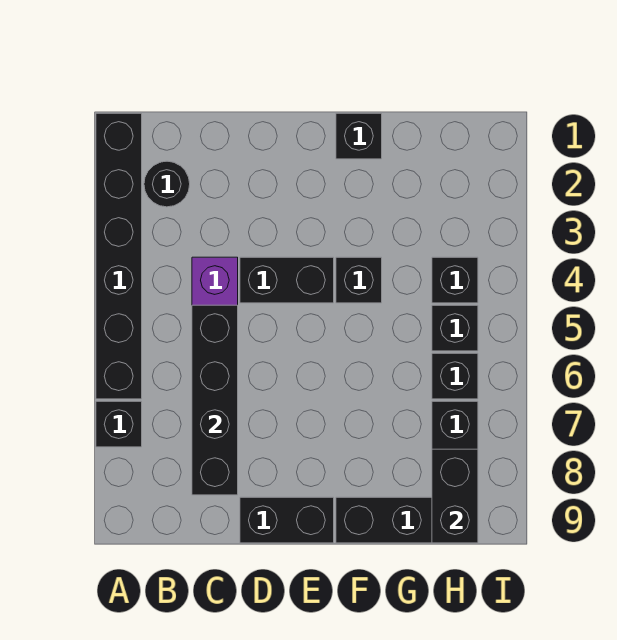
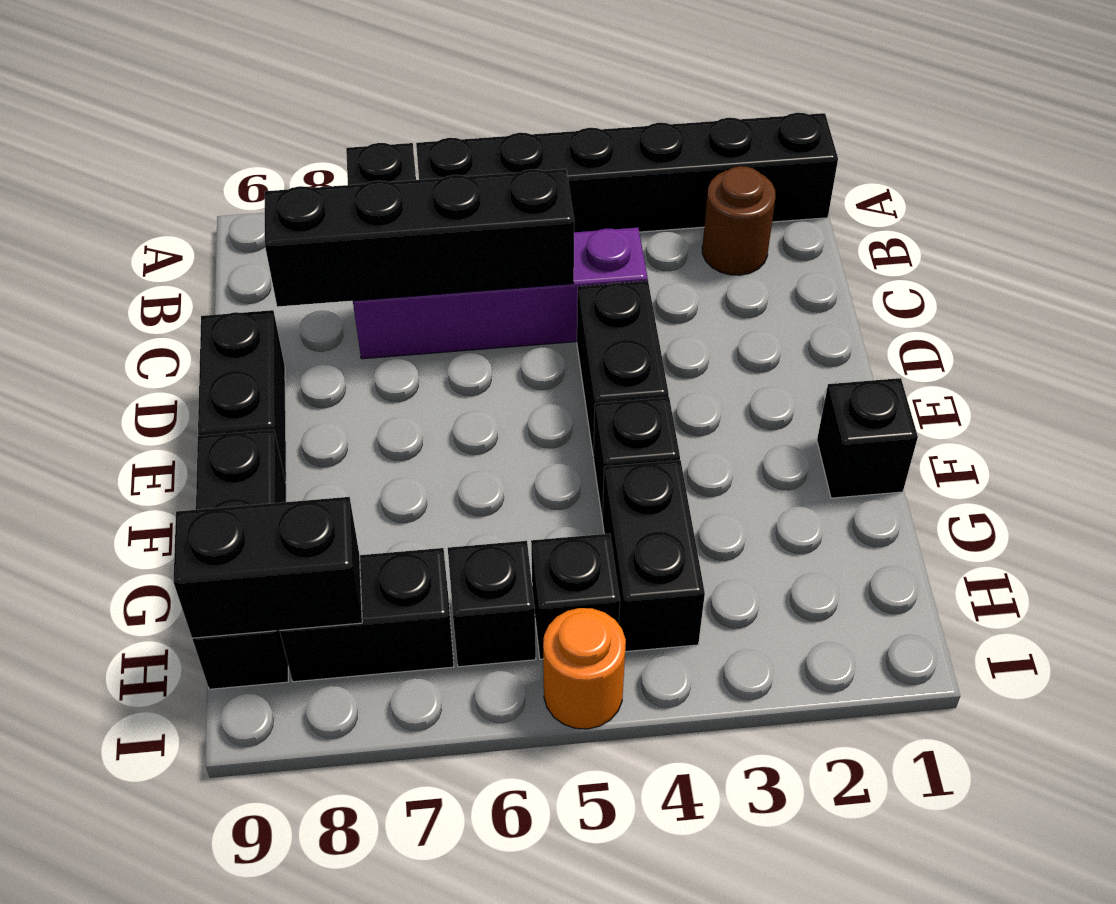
black round brick B2 level 1 -> brown round brick B2 level 1
black brick H4 level 1 -> black brick G4:H4 level 1
none -> orange round brick I5 level 1

